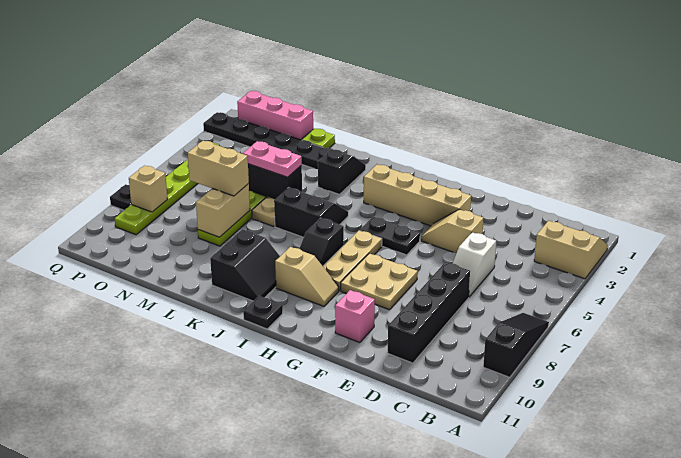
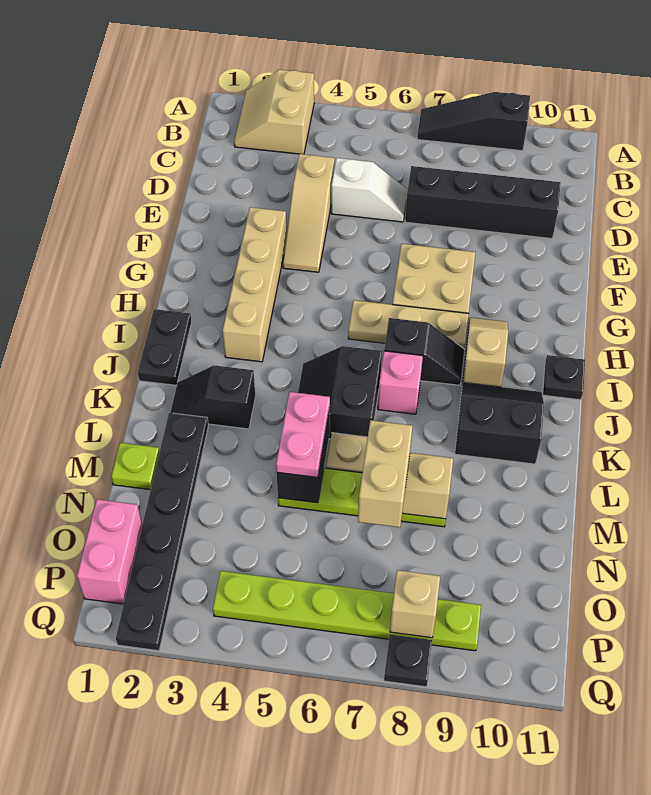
tan slope E4:F4 level 1 top E -> tan slope D4:F4 level 1 top D
pink brick F10 level 1 -> pink brick J7 level 1
black plate G5:H5 level 1 -> black plate I1:J1 level 1
pink brick N1:P1 level 1 -> pink brick O1:P1 level 1

